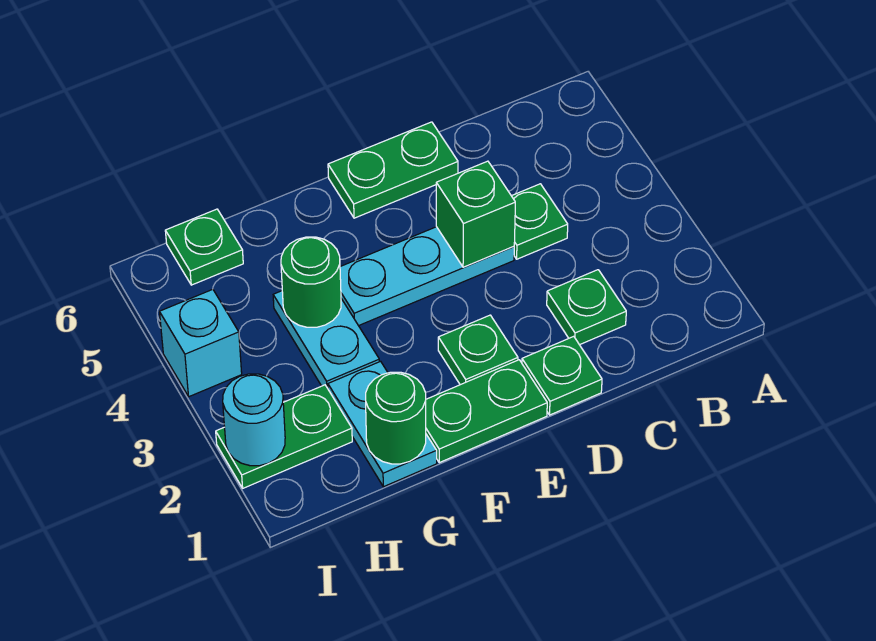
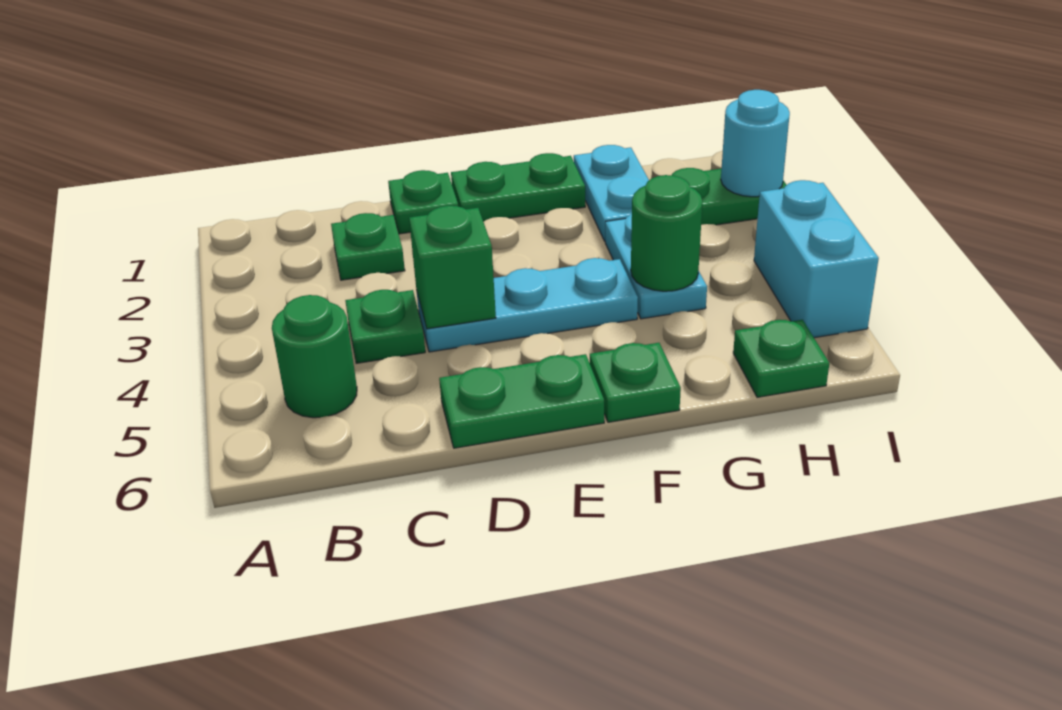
green plate E2 level 1 -> green plate F6 level 1
green round brick G1 level 2 -> green round brick B5 level 1
cyan brick I4 level 1 -> cyan brick I4:I5 level 1

